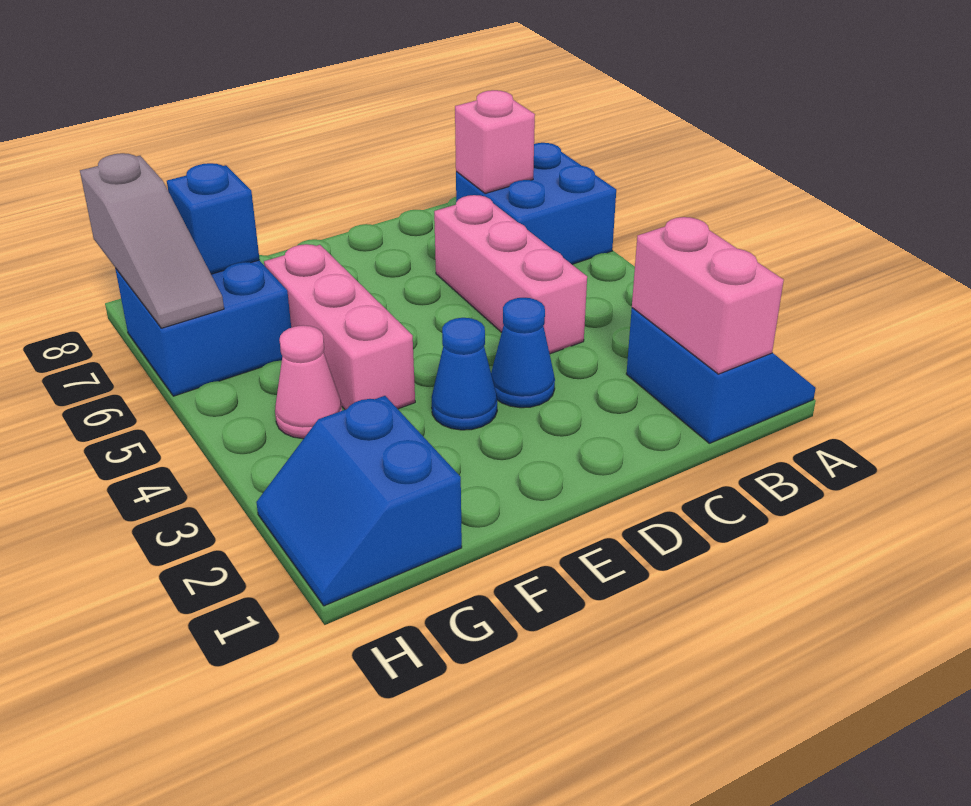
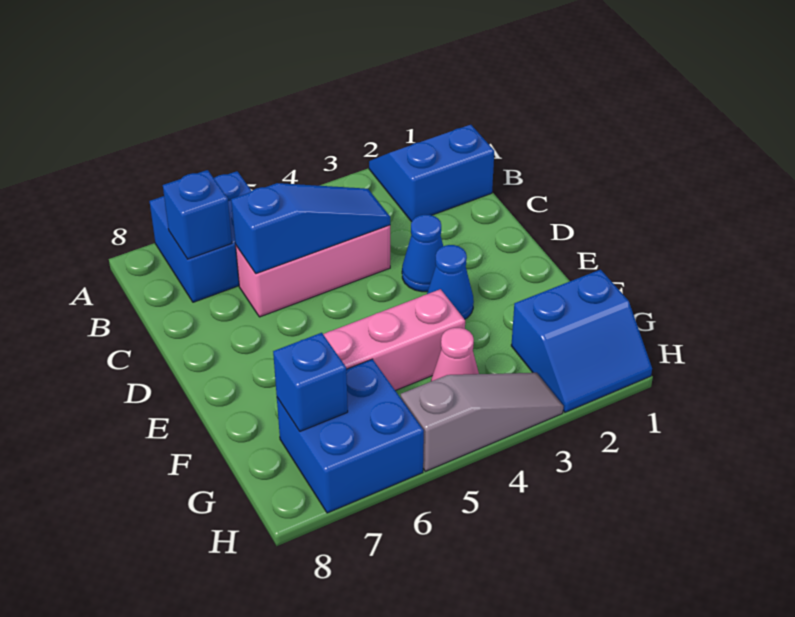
pink brick B1:B2 level 2 -> none
pink brick B7 level 2 -> blue brick B7 level 2
none -> blue slope C4:C6 level 2 top 6
grey slope H6:H8 level 2 top 8 -> grey slope H3:H5 level 1 top 5

